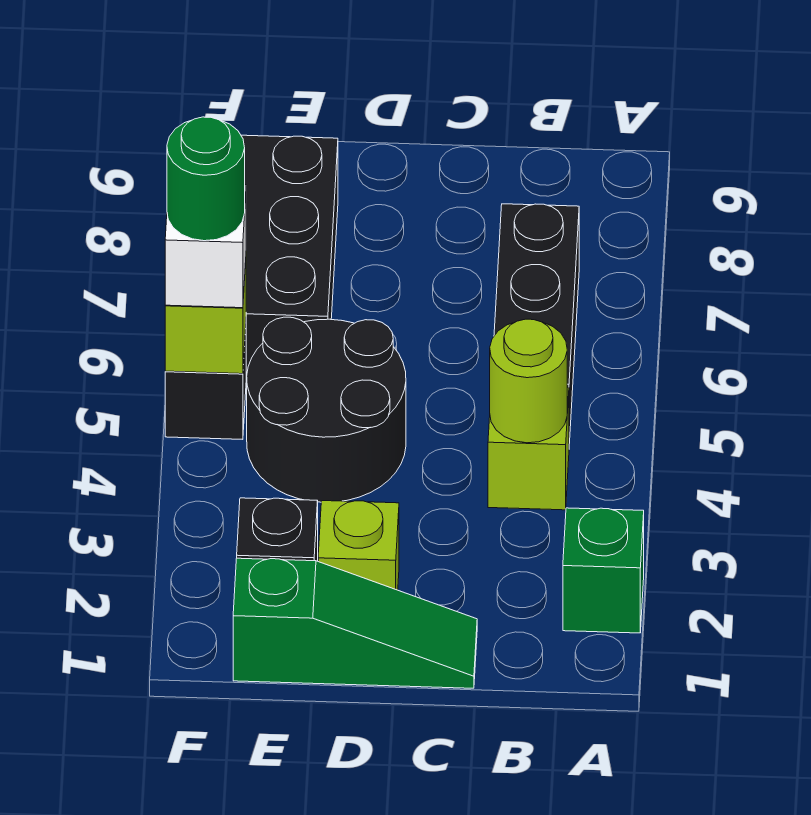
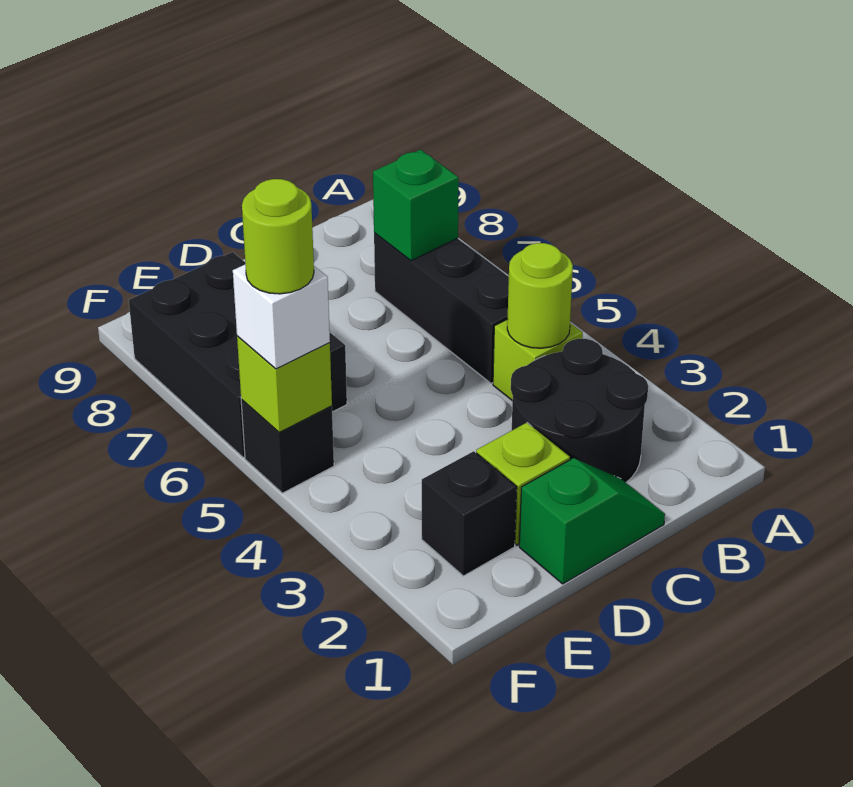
green brick A2 level 1 -> green brick B7 level 2
green slope C1:E1 level 1 top E -> green slope C1:D1 level 1 top D
black round brick D4:E5 level 1 -> black round brick B2:C3 level 1
green round brick F5 level 4 -> lime round brick F5 level 4

